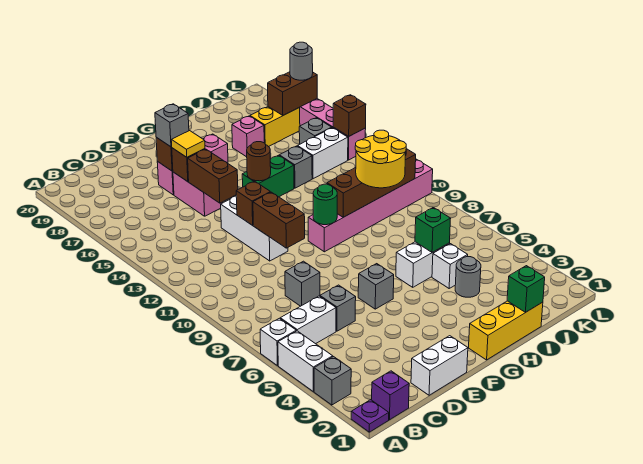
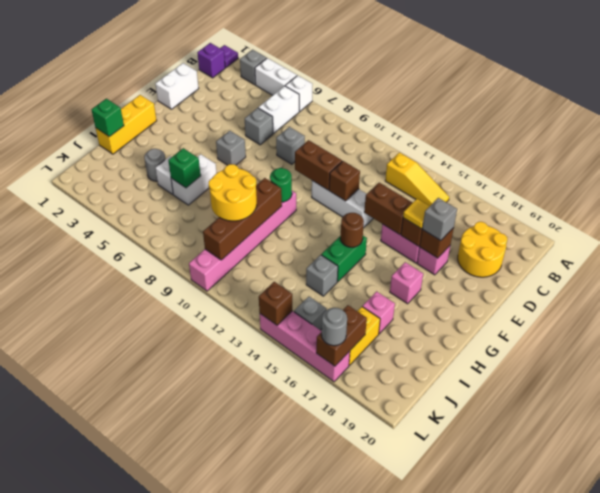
none -> yellow slope B13:B15 level 1 top 13
none -> yellow round brick C18:D19 level 1
white brick J14:K14 level 1 -> none

